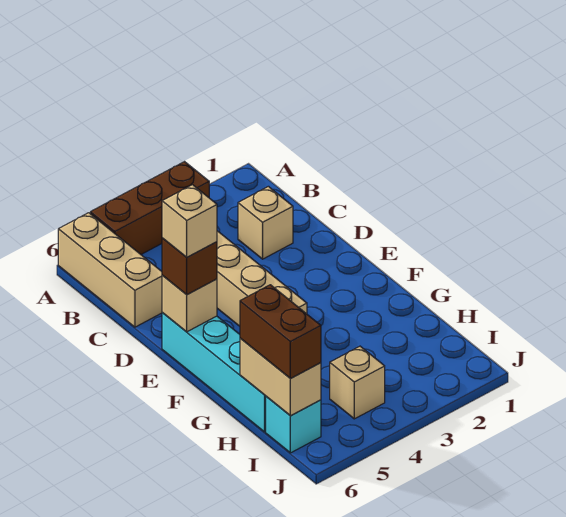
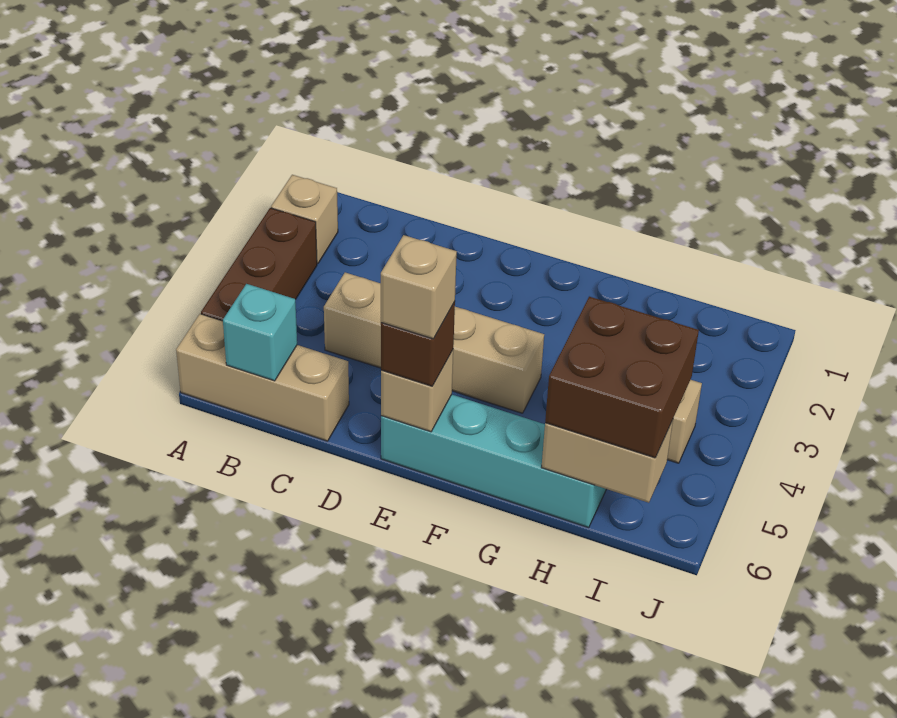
tan brick C2 level 1 -> tan brick A2 level 1
brown brick H6:I6 level 3 -> brown brick H5:I6 level 3
cyan brick I6 level 1 -> cyan brick B6 level 2

